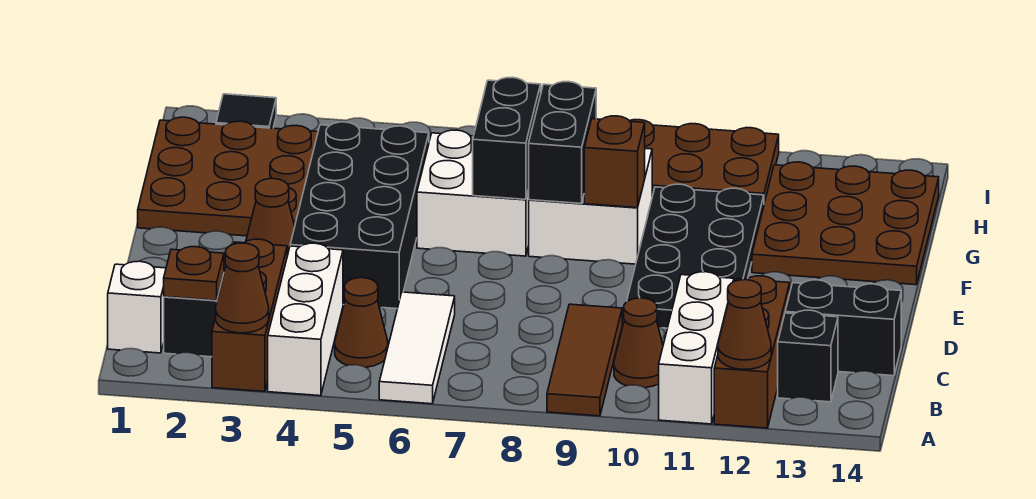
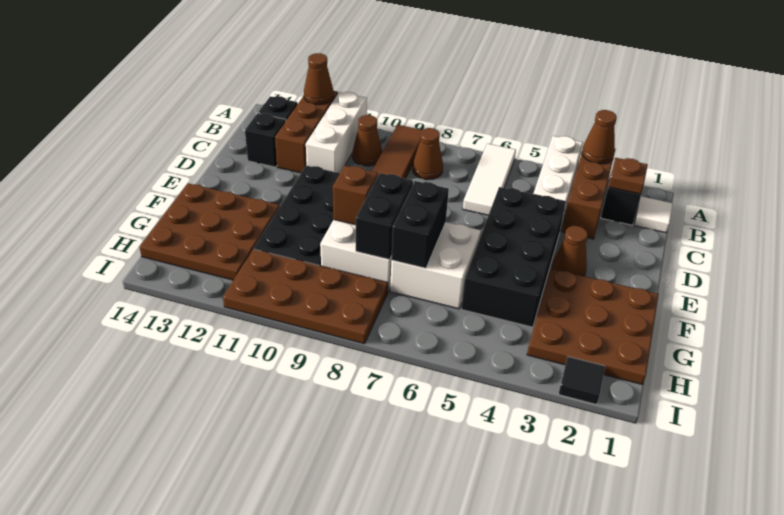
white brick B1 level 1 -> white tile B1 level 1
brown cone B5 level 1 -> brown cone B8 level 1
black brick C13:C14 level 1 -> black brick C13 level 1

